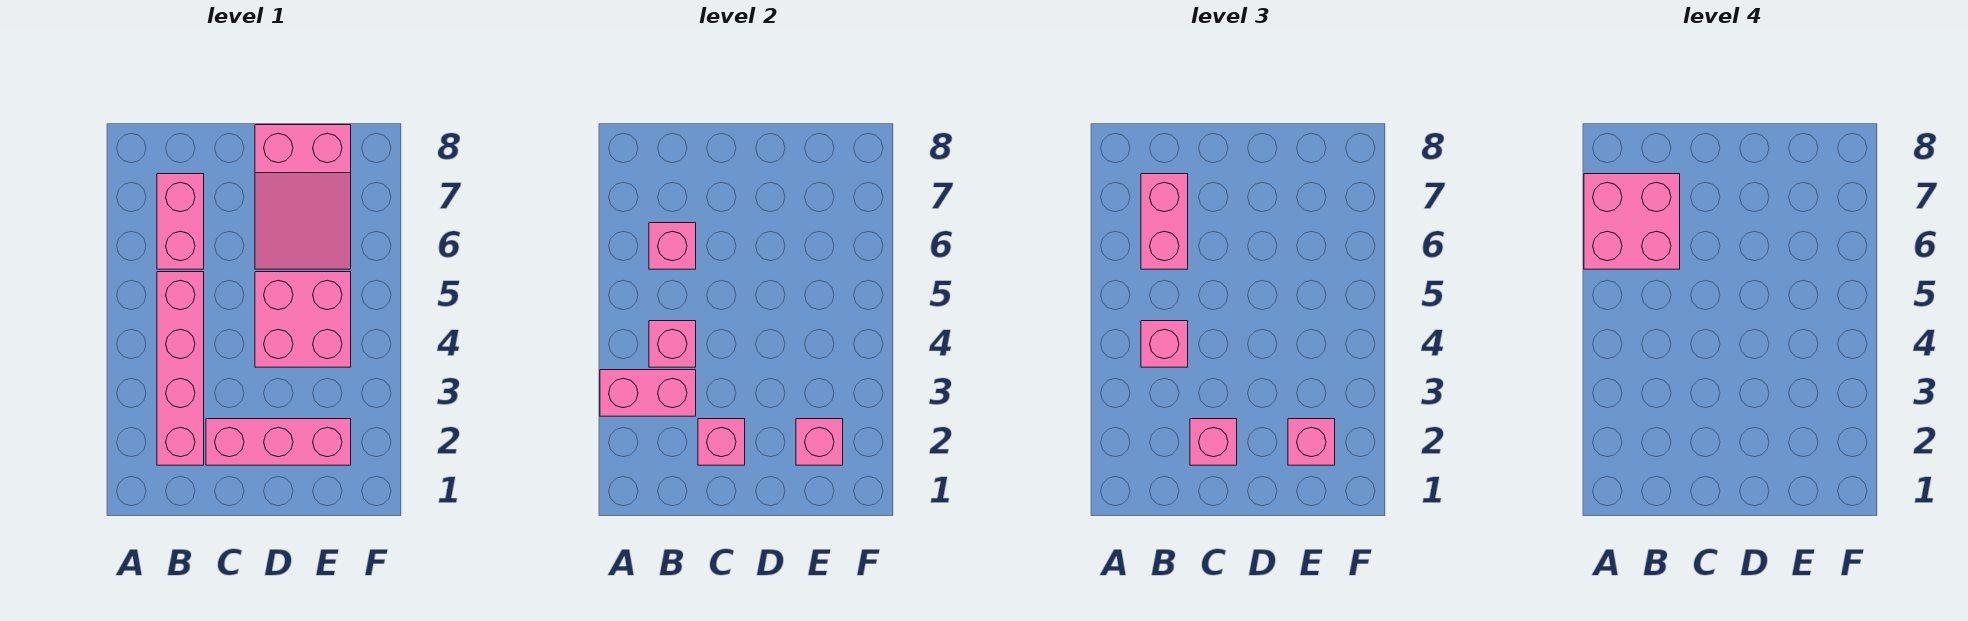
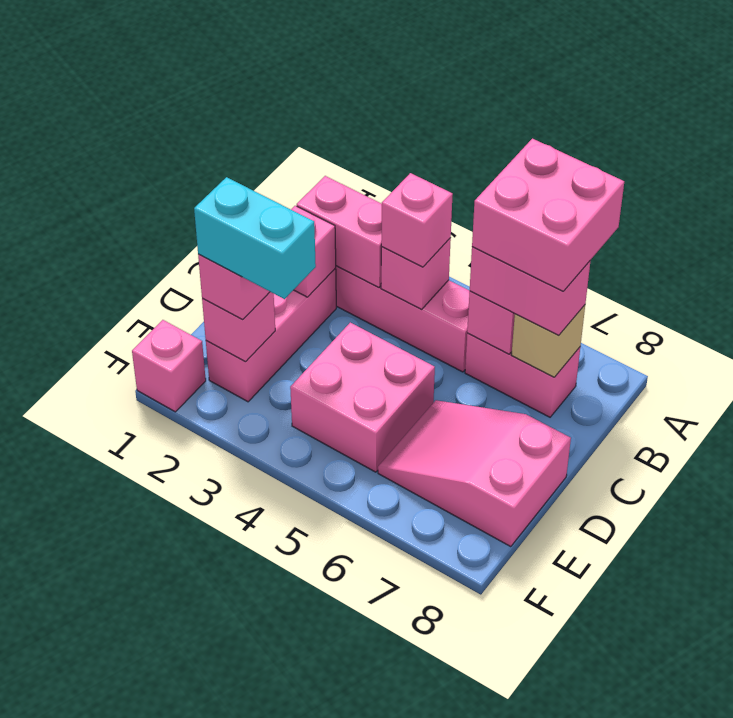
pink brick A3:B3 level 2 -> pink brick B2:B3 level 2
none -> tan brick B7 level 2
pink brick C2 level 3 -> pink brick F1 level 1
none -> cyan brick E2:E3 level 4

